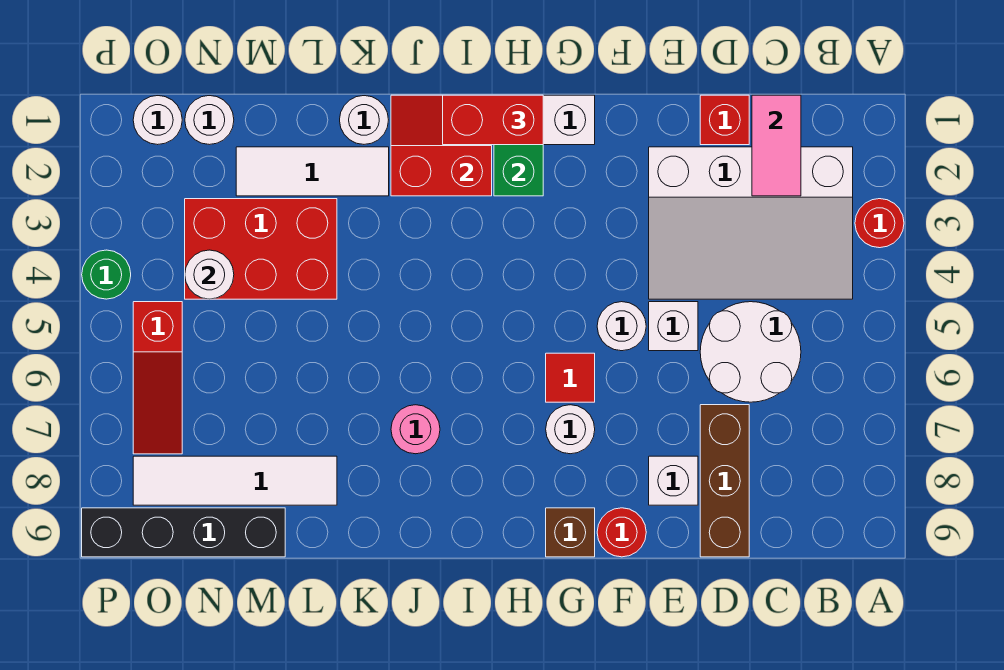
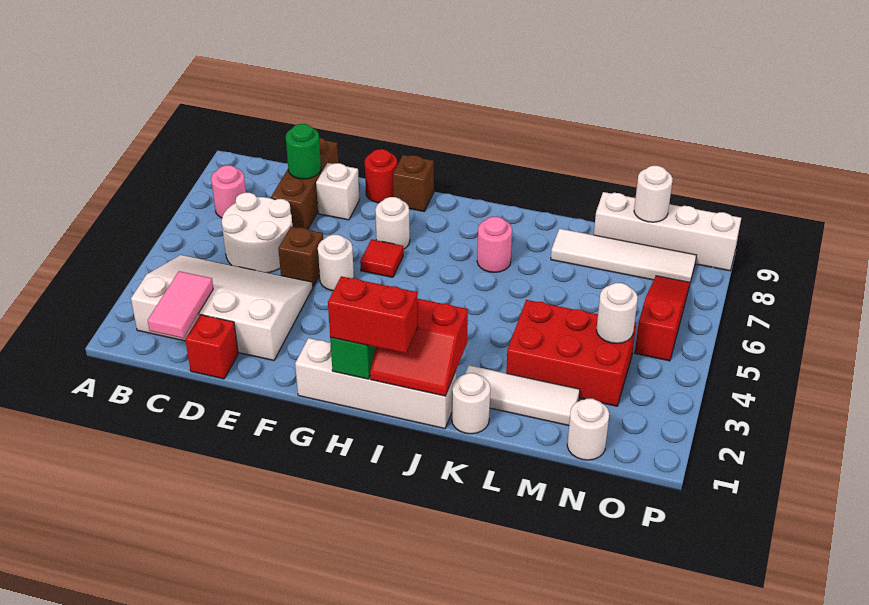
red round brick A3 level 1 -> none
none -> pink round brick B7 level 1
white brick E5 level 1 -> brown brick E5 level 1
black brick M9:P9 level 1 -> white brick M9:P9 level 1
white round brick O1 level 1 -> white round brick N9 level 2
green round brick P4 level 1 -> green round brick D8 level 2

